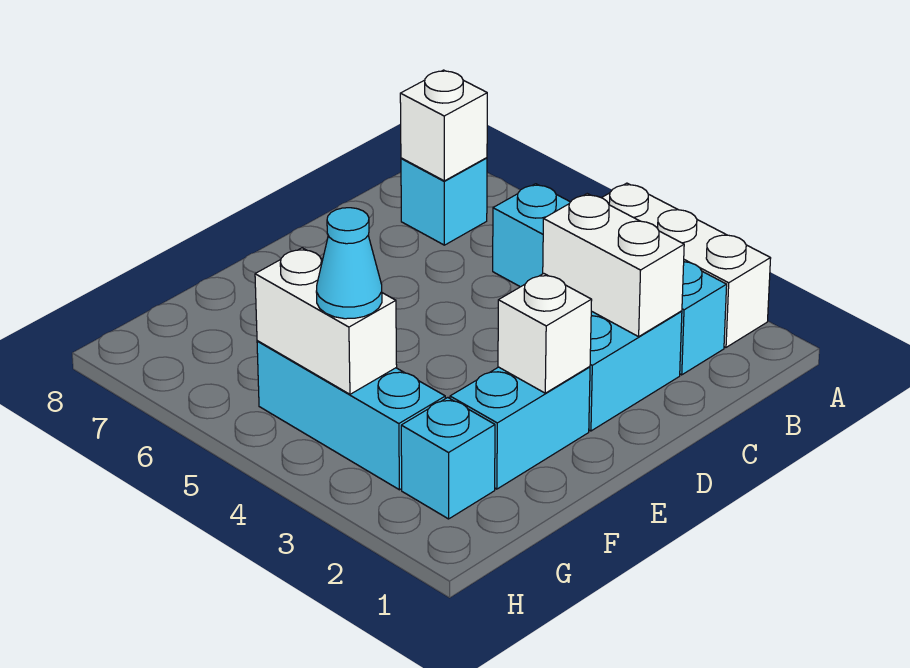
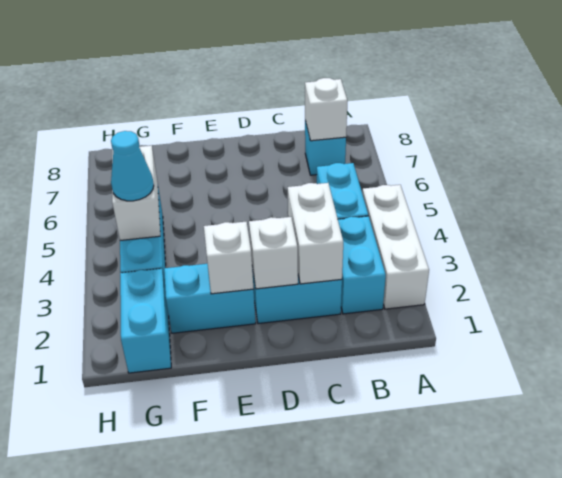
none -> white brick D2 level 2
cyan brick G2 level 1 -> cyan brick G1:G2 level 1

